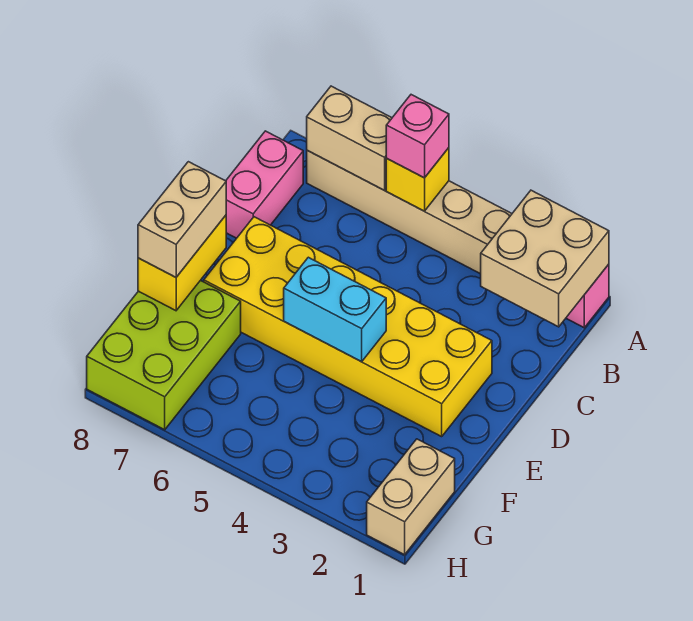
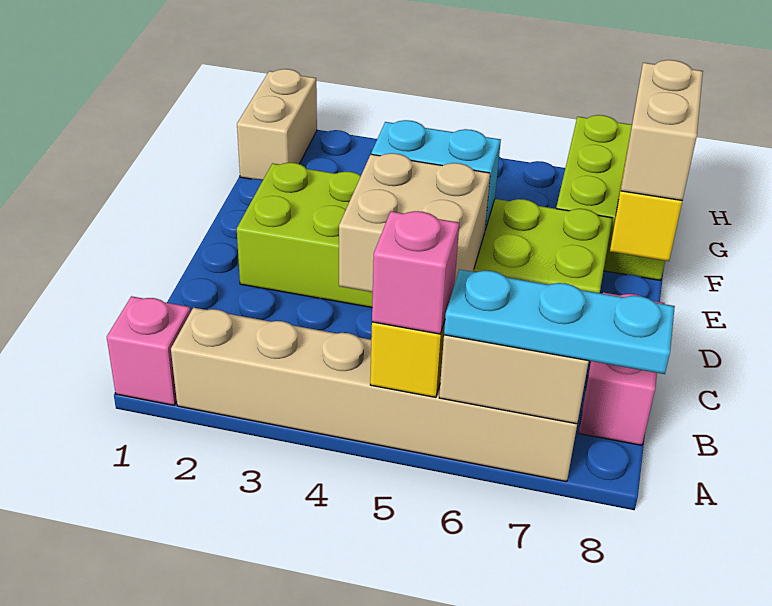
tan brick A1:B2 level 2 -> tan brick C4:D5 level 2
none -> cyan plate A6:A8 level 3
yellow brick D2:E7 level 1 -> lime brick D2:E7 level 1

